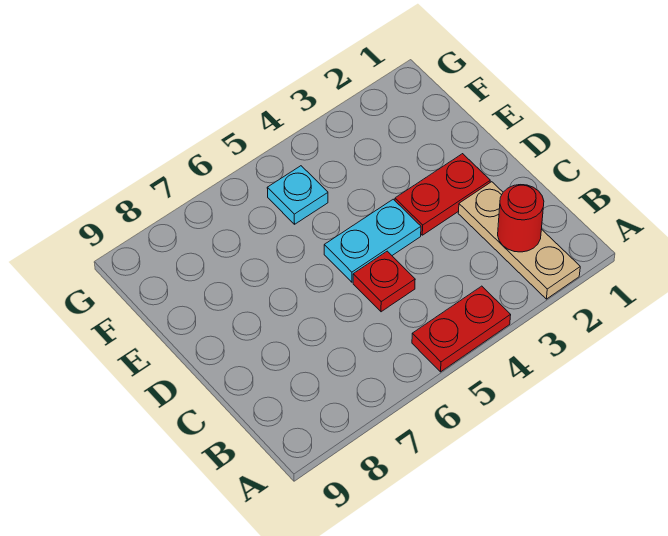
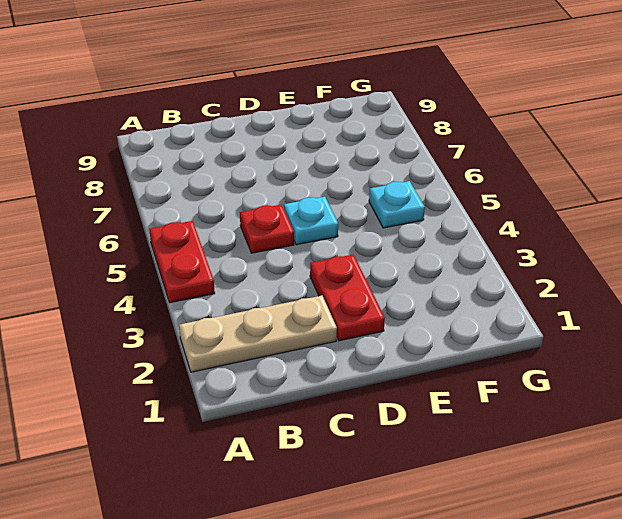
red round brick B2 level 2 -> none
cyan plate D4:D5 level 1 -> cyan plate D5 level 1

